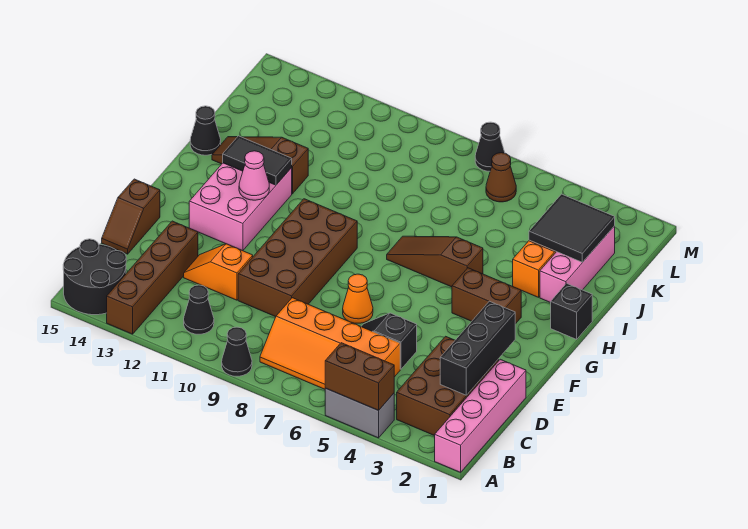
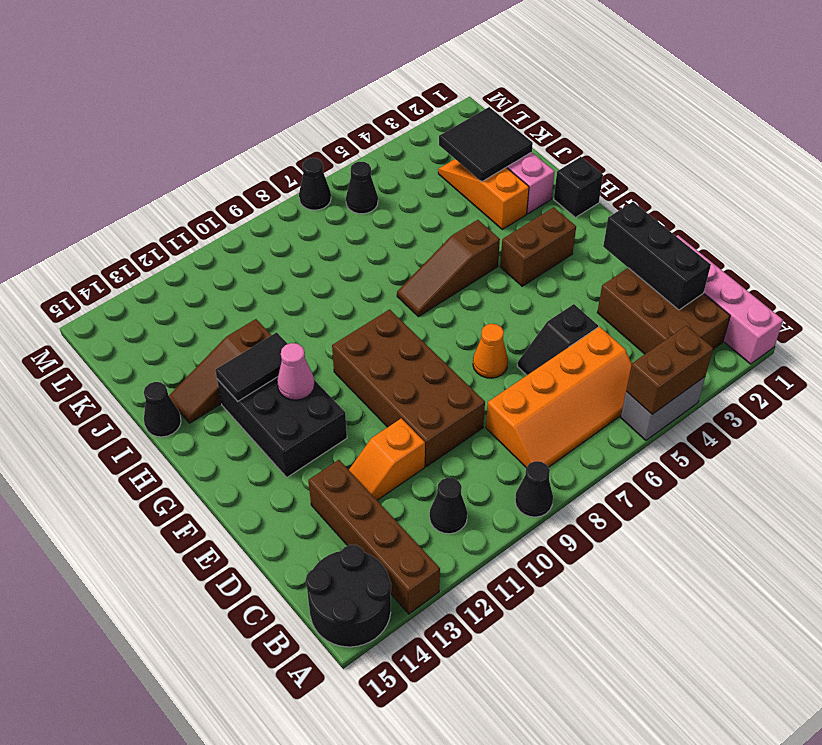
brown slope D15:E15 level 1 top E -> none
pink brick F12:H13 level 1 -> black brick F12:H13 level 1
brown cone L6 level 1 -> black cone L6 level 1

